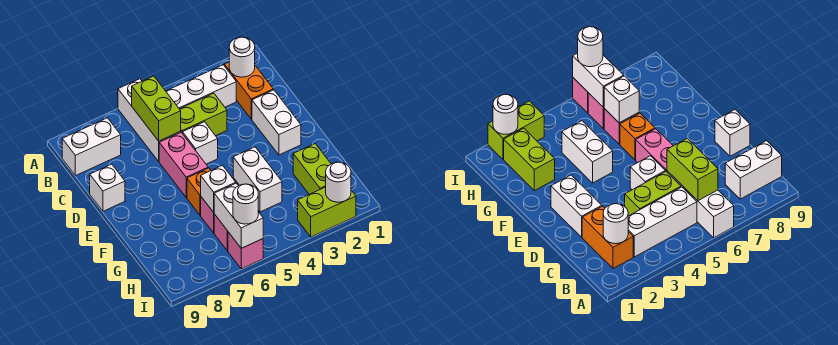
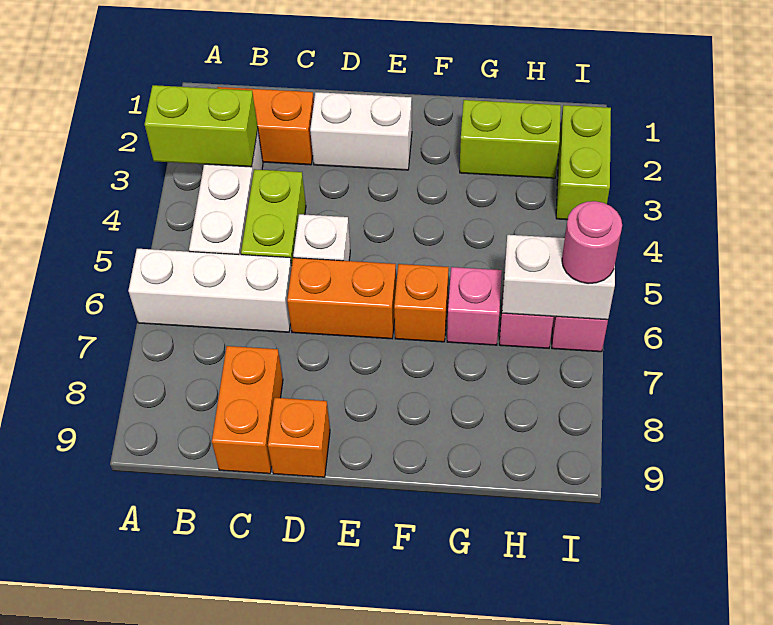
white round brick B2 level 2 -> none
lime brick B6:C6 level 2 -> lime brick A3:B3 level 2
white brick B8:B9 level 1 -> none
none -> orange brick C8:C9 level 1
pink brick D6:E6 level 1 -> orange brick D6:E6 level 1
white brick D9 level 1 -> orange brick D9 level 1
white brick F4:G4 level 1 -> none
white brick G6 level 2 -> none
white round brick I2 level 2 -> none
white round brick I6 level 3 -> pink round brick I6 level 3

